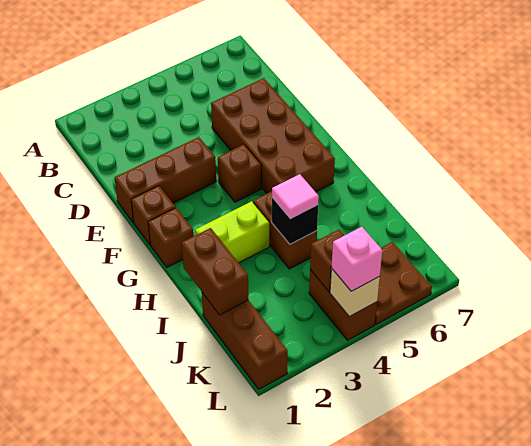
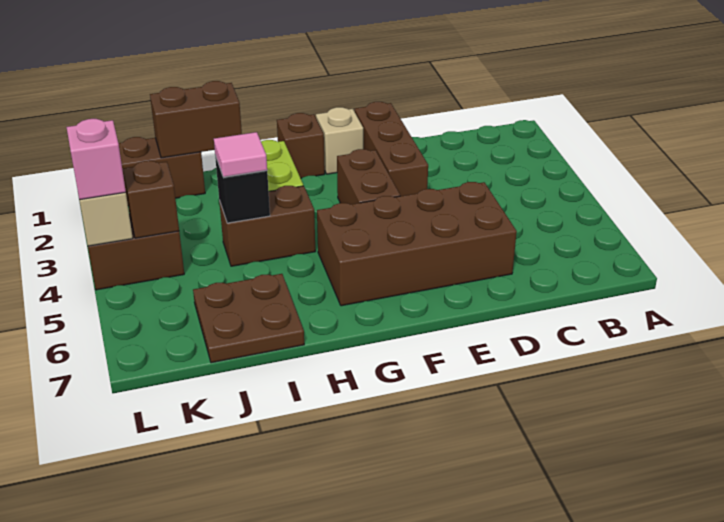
brown brick F1 level 1 -> tan brick F1 level 1
brown brick F4 level 1 -> brown brick F3:F4 level 1
brown plate K5:L6 level 1 -> brown plate I6:J7 level 1

